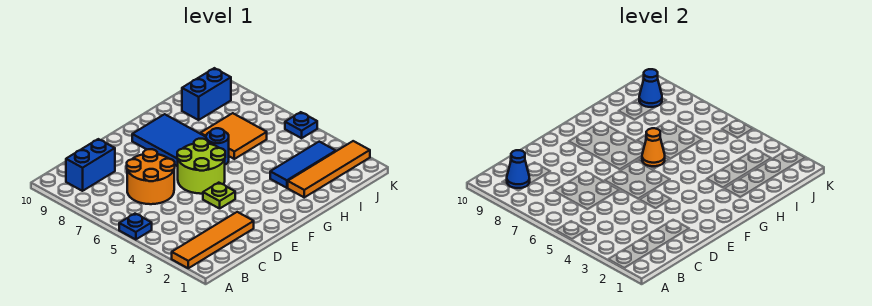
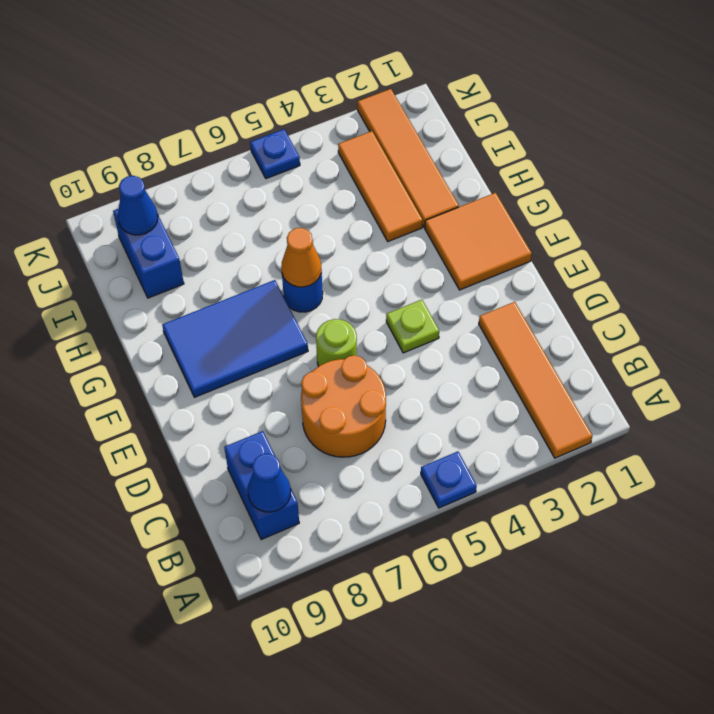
lime round brick E5:F6 level 1 -> lime round brick E6 level 1
blue tile H3:J3 level 1 -> orange tile H3:J3 level 1
orange tile H6:I7 level 1 -> orange tile F1:G2 level 1

